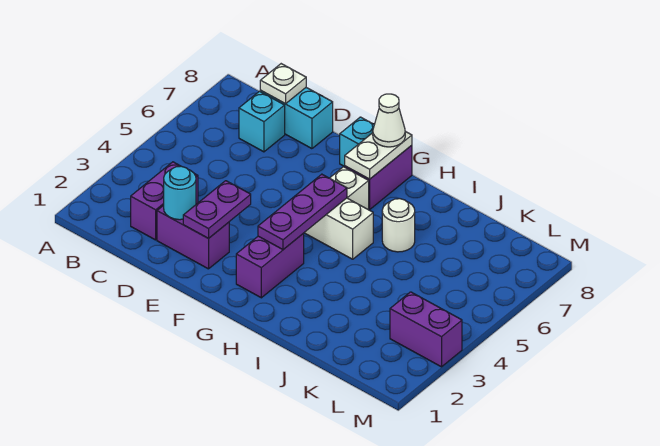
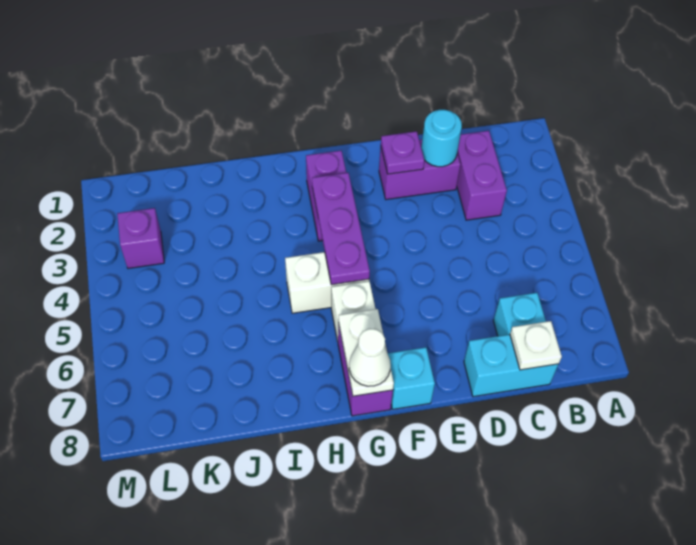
purple plate E2:E3 level 2 -> purple plate E2 level 2
white round brick I6 level 1 -> none
purple brick L3:M3 level 1 -> purple brick L3 level 1

